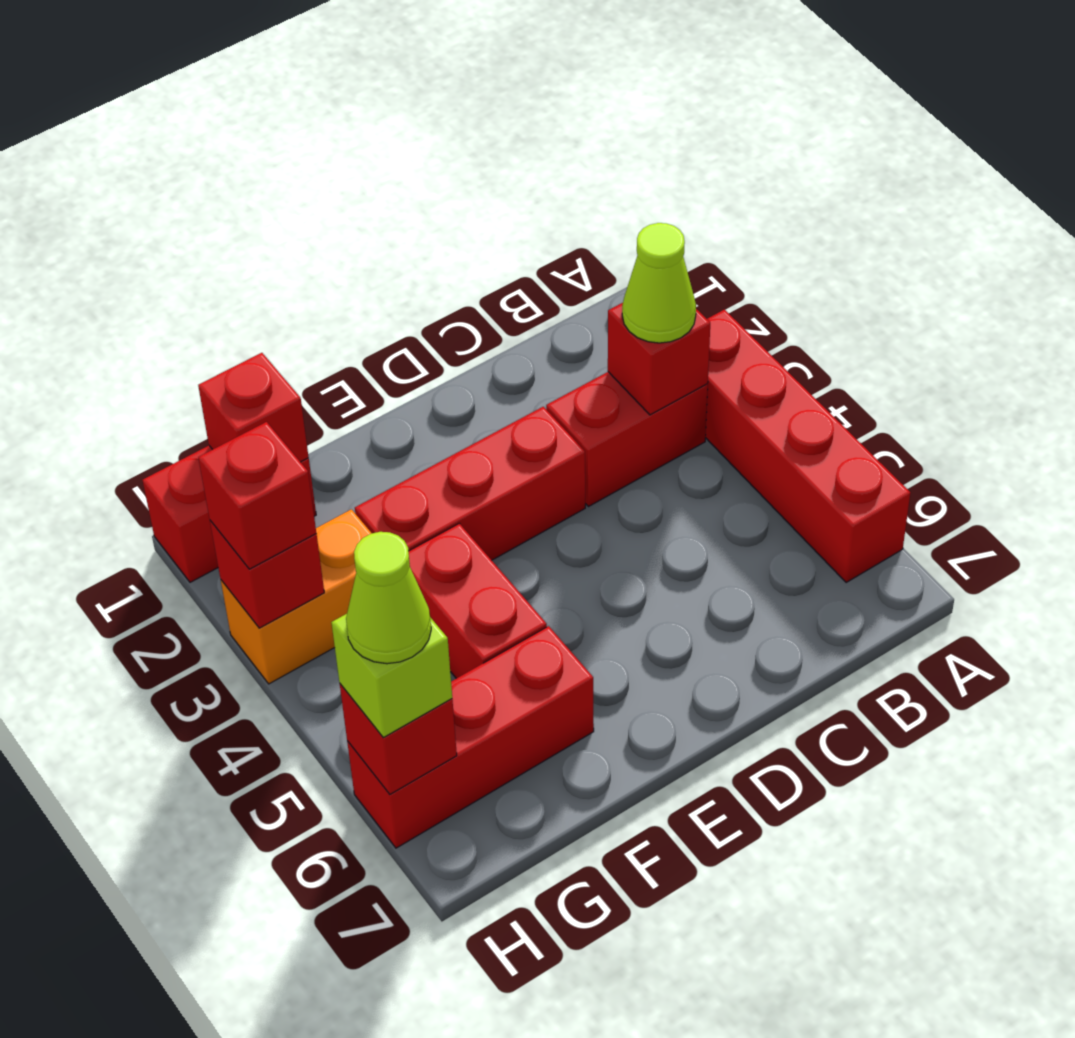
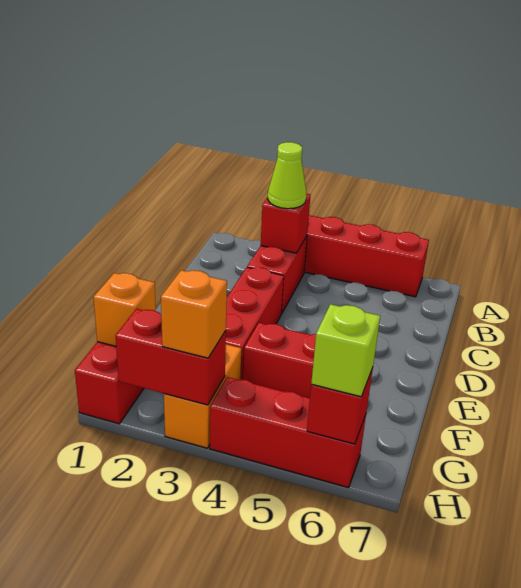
red brick F6:H6 level 1 -> red brick H4:H6 level 1
red brick G1 level 2 -> orange brick G1 level 2
red brick H3 level 2 -> red brick H2:H3 level 2
red brick H3 level 3 -> orange brick H3 level 3
lime cone H6 level 4 -> none

